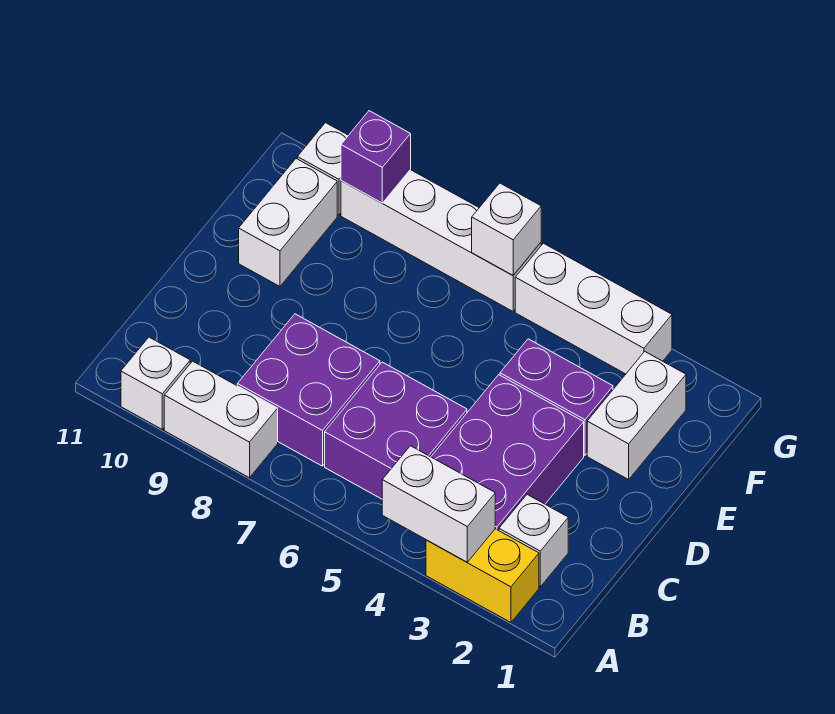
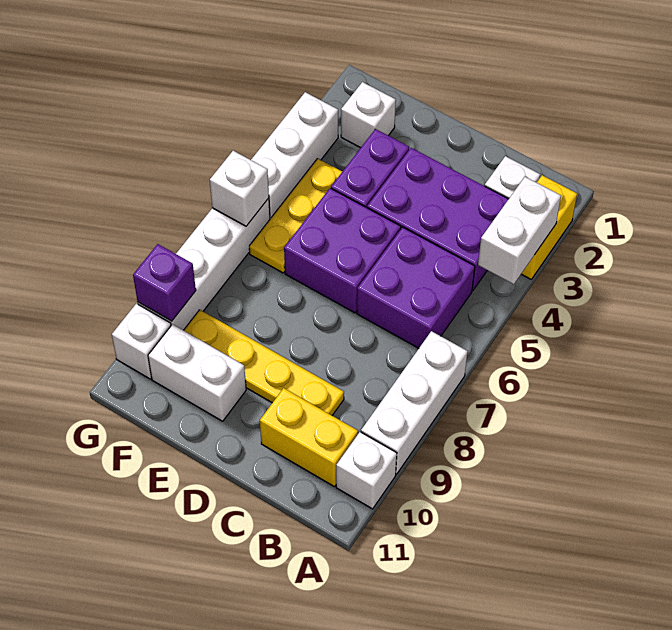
white brick A8:A9 level 1 -> white brick A7:A9 level 1
purple brick B7:C8 level 1 -> purple brick D5:E6 level 1
none -> yellow brick B10:C10 level 1
none -> yellow plate C9:F9 level 1
white brick E2:F2 level 1 -> white brick F2 level 1
none -> yellow plate F4:F6 level 1

